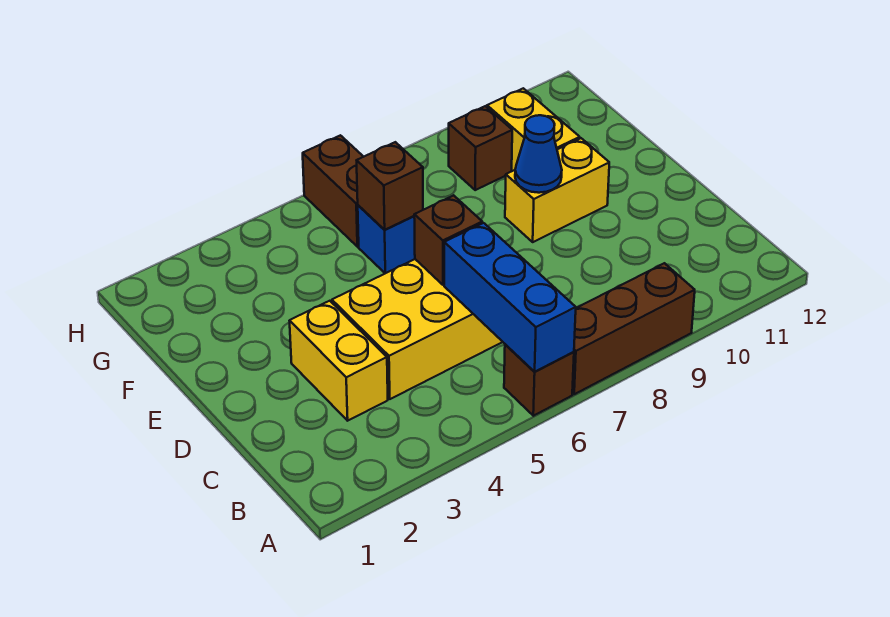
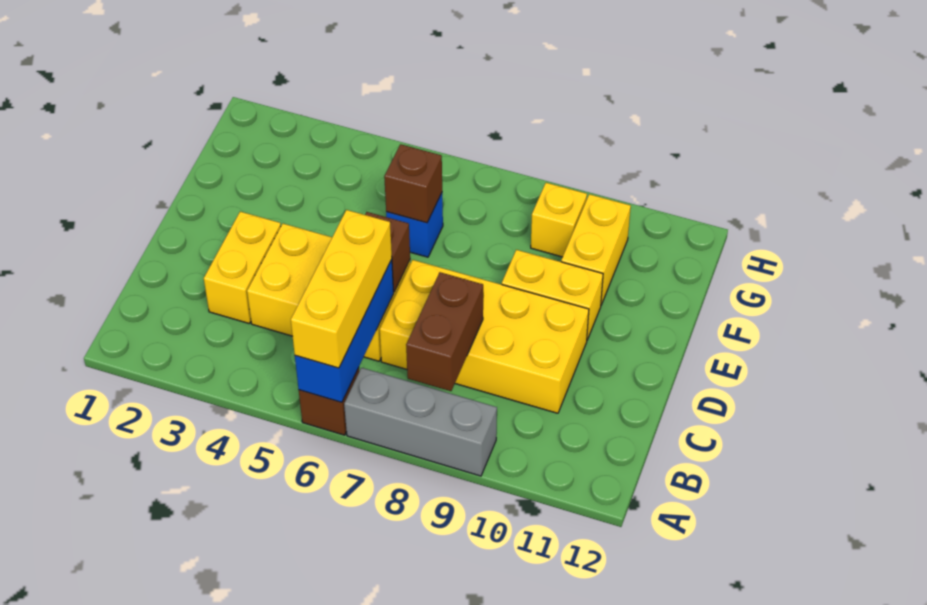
none -> yellow brick A6:C6 level 3
brown brick A7:A9 level 1 -> grey brick A7:A9 level 1
none -> yellow brick C7:D10 level 1
blue cone E9 level 2 -> none
brown brick G6:H6 level 1 -> brown brick B8:C8 level 2
brown brick G9 level 1 -> yellow brick G9 level 1

